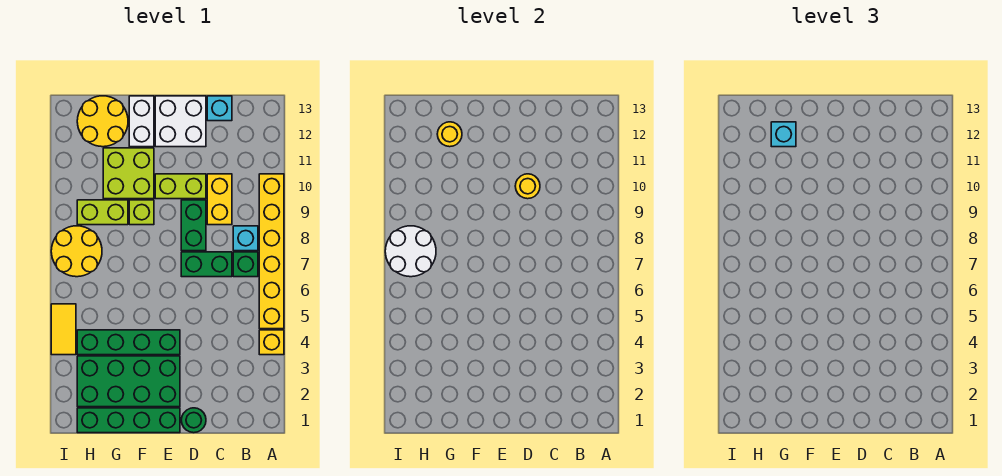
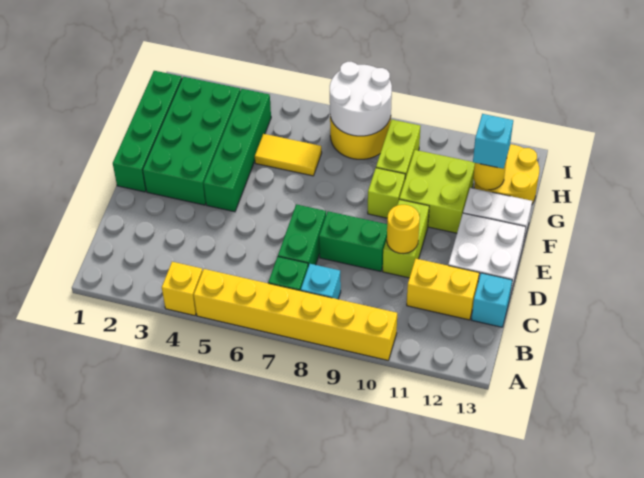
yellow brick C9:C10 level 1 -> yellow brick C11:C12 level 1
green round brick D1 level 1 -> none
yellow tile I4:I5 level 1 -> yellow tile G5:G6 level 1

